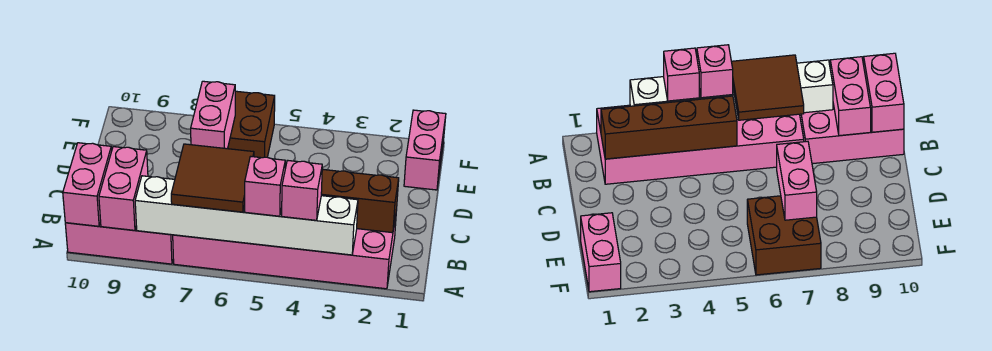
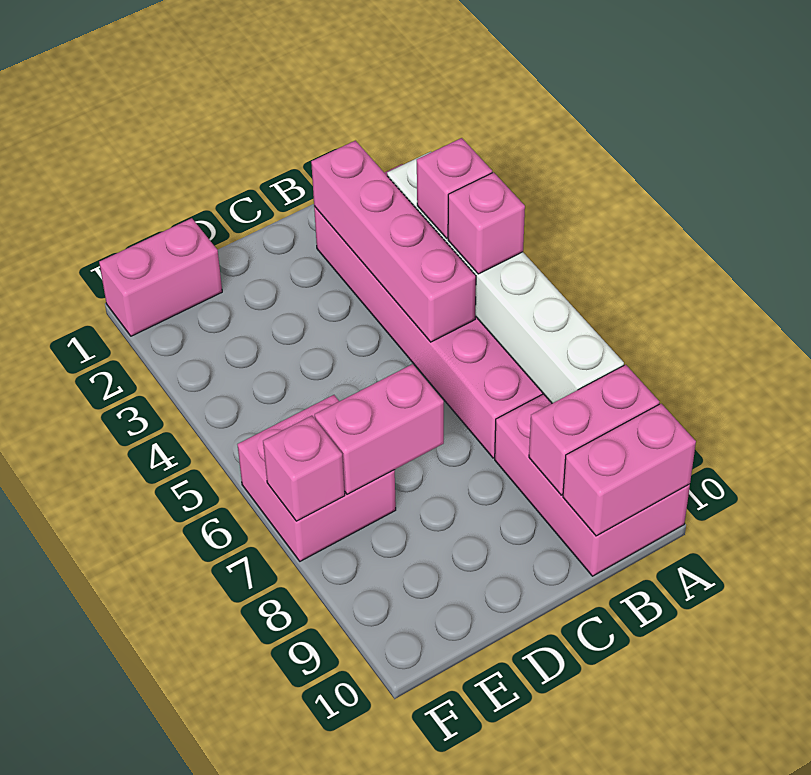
brown tile A6:B7 level 3 -> none
brown brick B2:B5 level 2 -> pink brick B2:B5 level 2
brown brick E6:F7 level 1 -> pink brick E6:F7 level 1
none -> pink brick F7 level 2

